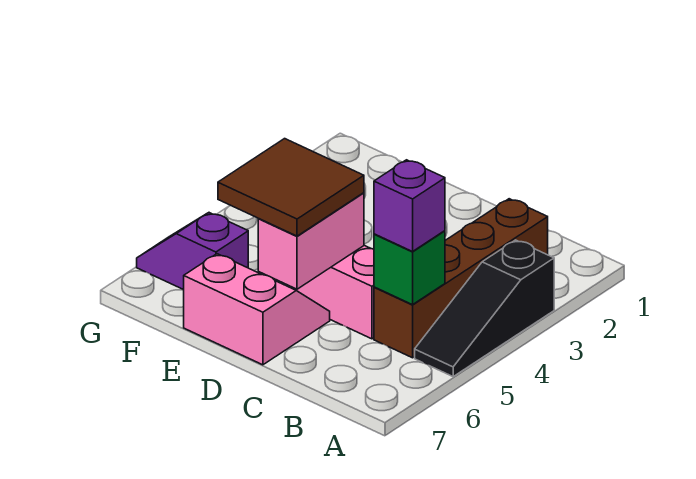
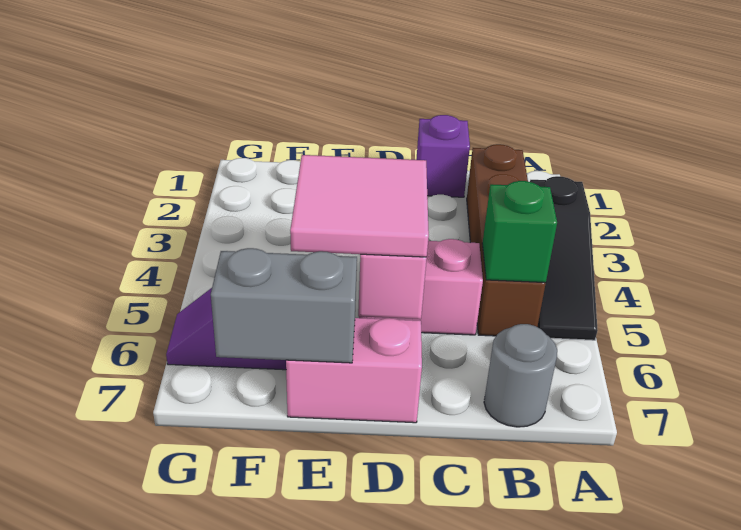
purple brick B5 level 3 -> purple brick C1 level 1
none -> grey round brick B7 level 1
brown tile D5:E6 level 3 -> pink tile D5:E6 level 3
none -> grey brick E7:F7 level 2

